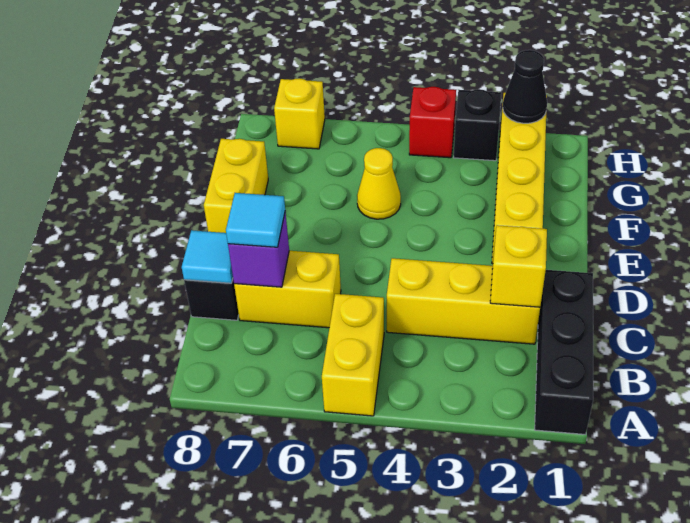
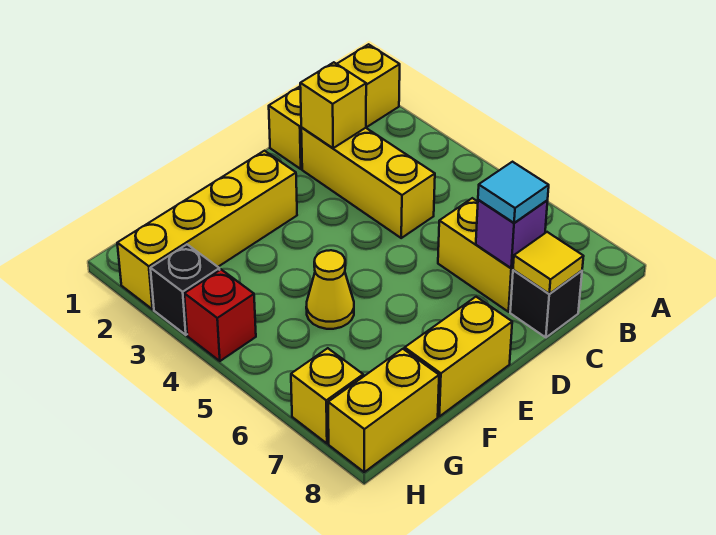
black brick A1:C1 level 1 -> yellow brick A1:C1 level 1
yellow brick A5:B5 level 1 -> yellow brick G8:H8 level 1
cyan tile C8 level 2 -> yellow tile C8 level 2
black cone H2 level 2 -> none

